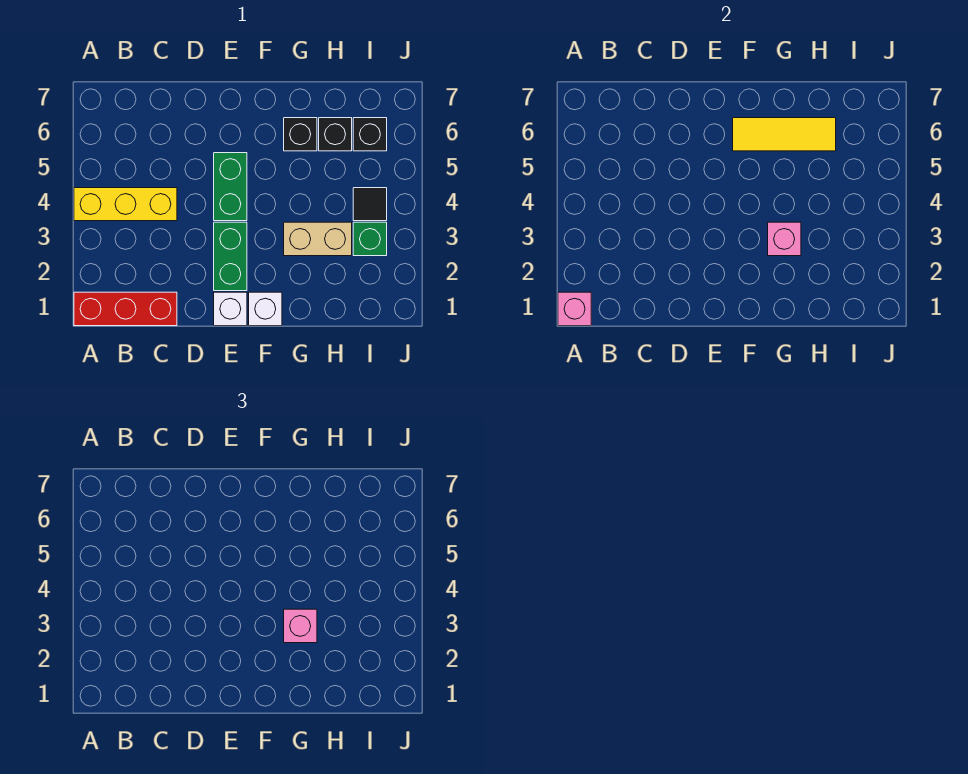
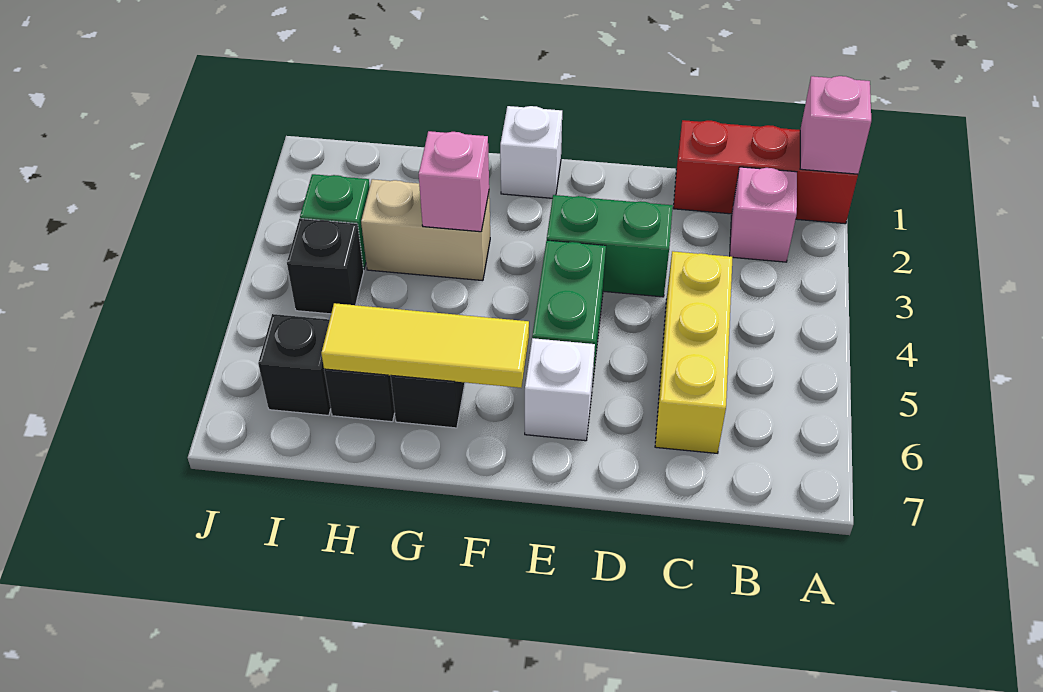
yellow brick A4:C4 level 1 -> yellow brick C4:C6 level 1
white brick E1 level 1 -> white brick E6 level 1
green brick E2:E3 level 1 -> green brick D3:E3 level 1
pink brick G3 level 3 -> pink brick B2 level 1
black tile I4 level 1 -> black brick I4 level 1

